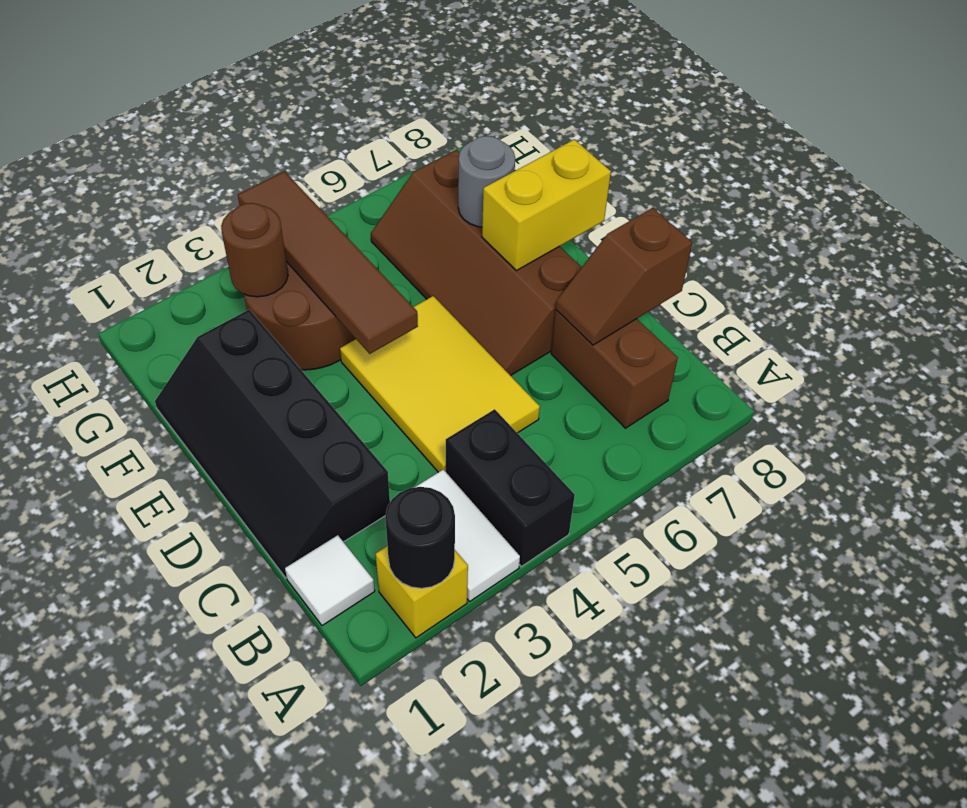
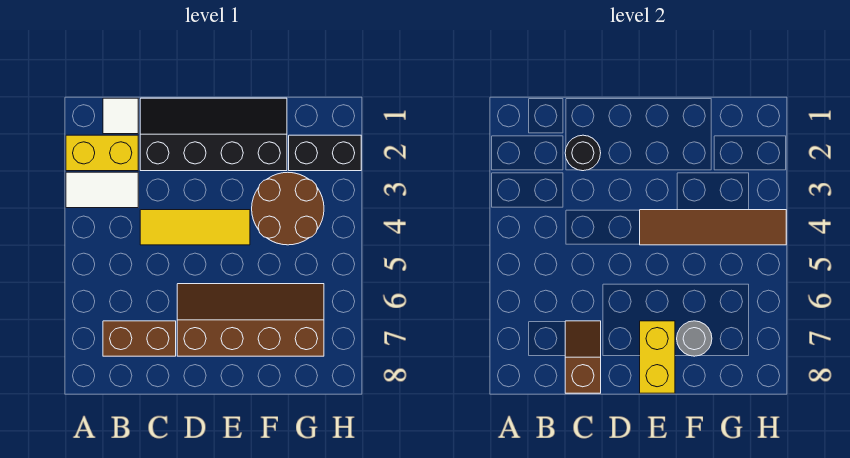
yellow brick A2 level 1 -> yellow brick A2:B2 level 1
black round brick A2 level 2 -> black round brick C2 level 2
black brick A4:B4 level 1 -> black brick G2:H2 level 1
yellow tile C4:E5 level 1 -> yellow tile C4:E4 level 1
brown round brick G3 level 2 -> none

